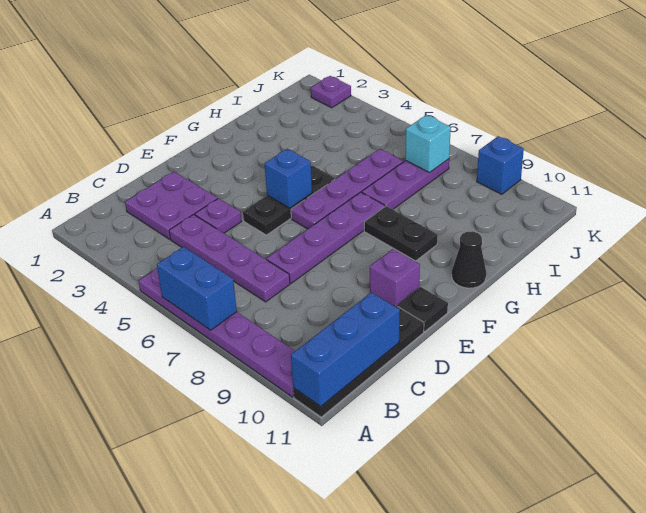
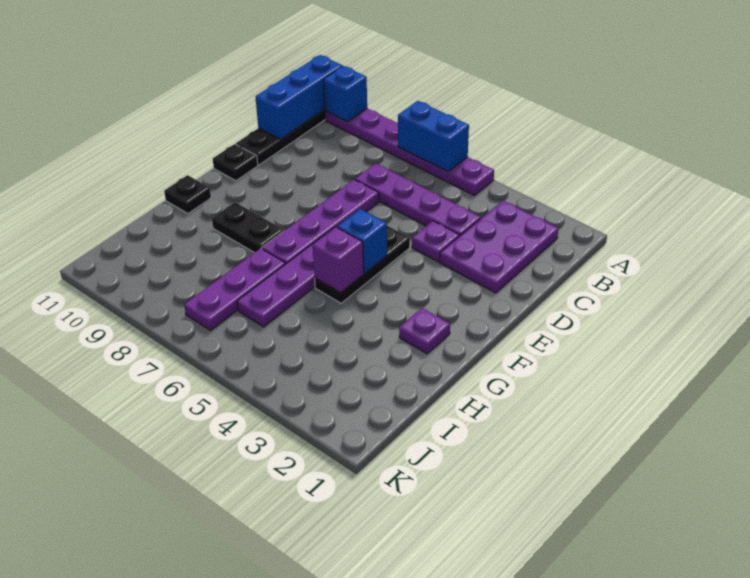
purple plate C2:D3 level 1 -> purple plate B2:D3 level 1
purple brick E10 level 1 -> purple brick G5 level 2
black cone G11 level 1 -> black plate G11 level 1
cyan brick J7 level 2 -> none
purple plate K2 level 1 -> purple plate G2 level 1
blue brick K9 level 1 -> blue brick A10 level 2

